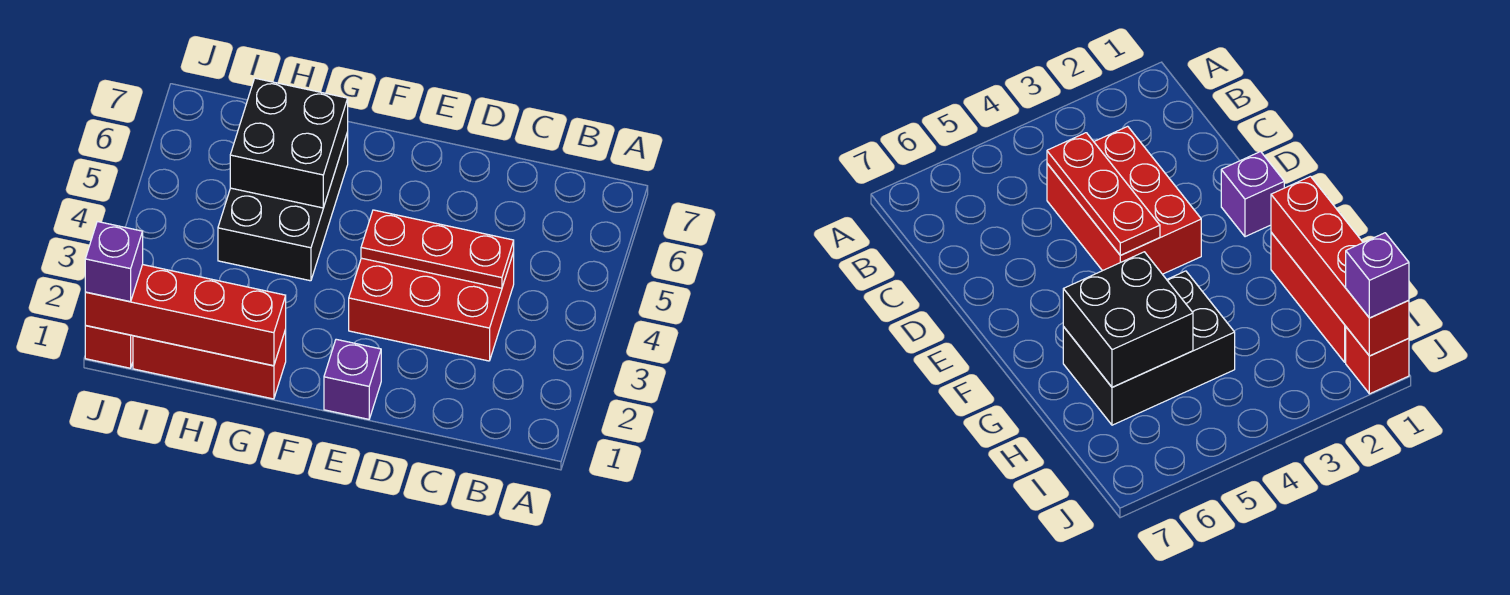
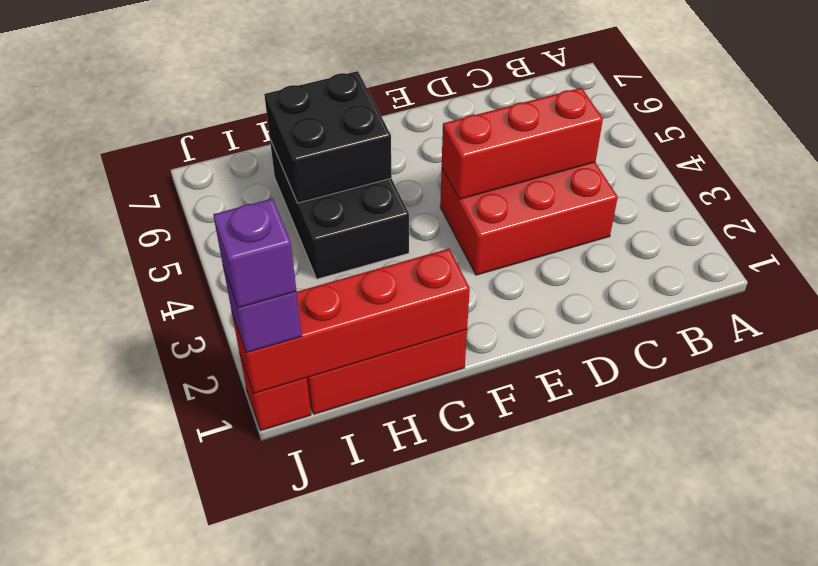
red plate C4:E4 level 2 -> red brick C4:E4 level 2
purple brick E1 level 1 -> purple brick J1 level 4

